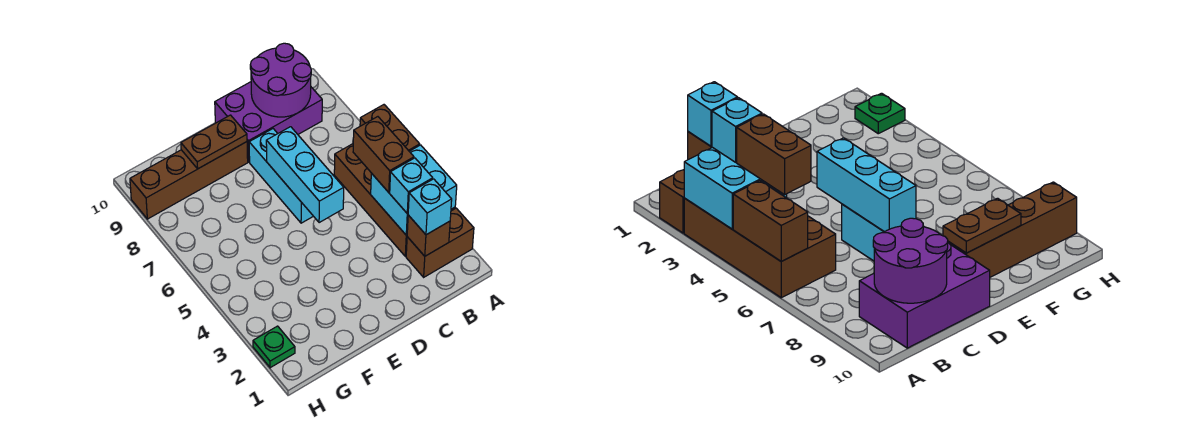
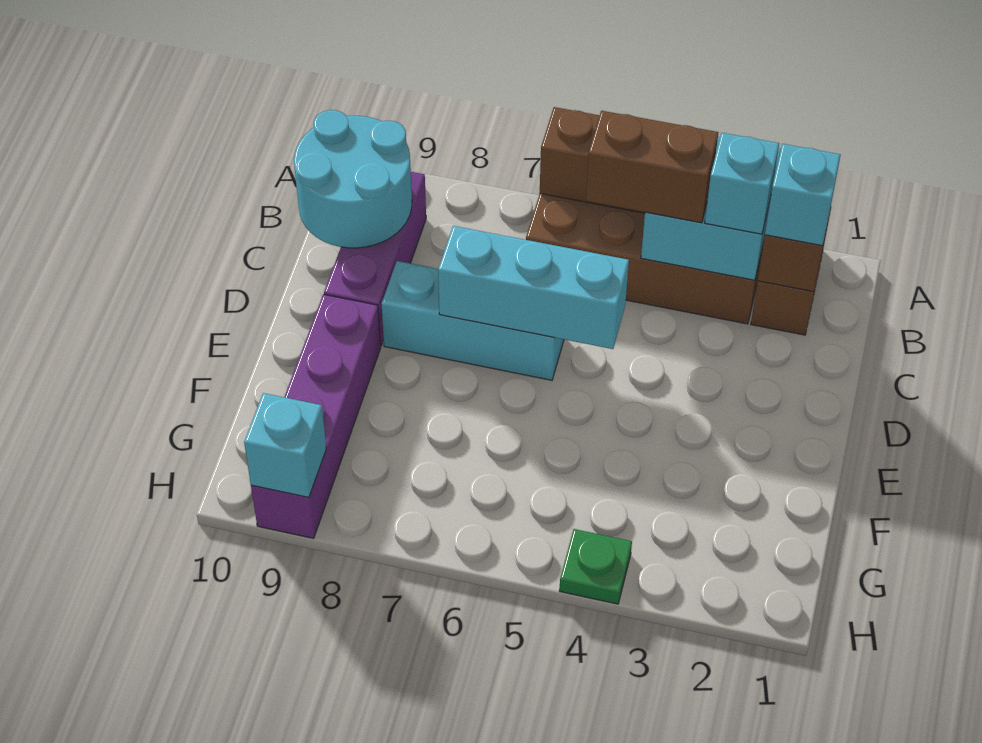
purple brick B9:D10 level 1 -> purple brick B9:D9 level 1
purple round brick B9:C10 level 2 -> cyan round brick B9:C10 level 2
brown brick E9:H9 level 1 -> purple brick E9:H9 level 1
brown plate E9:F9 level 2 -> none
green plate H2 level 1 -> green plate H4 level 1
none -> cyan brick H9 level 2

